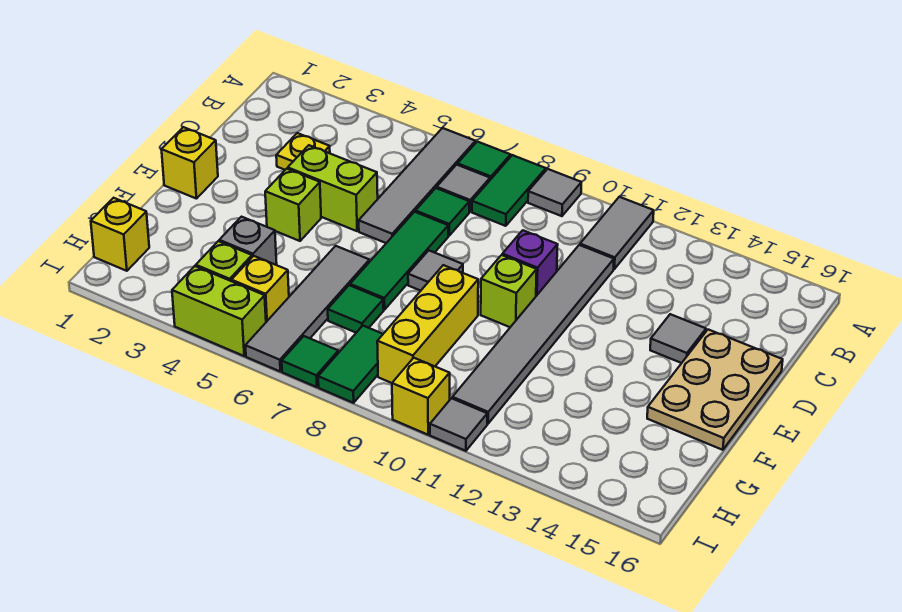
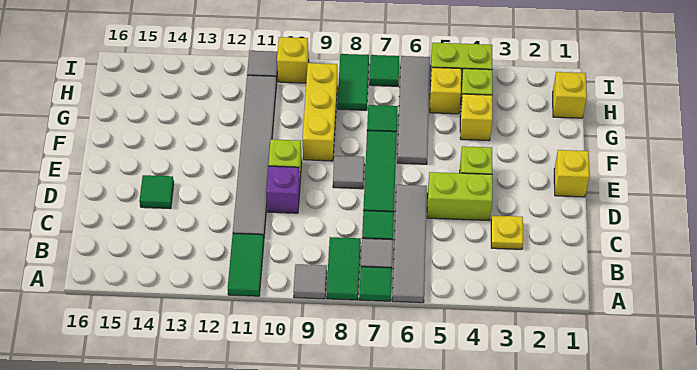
grey tile A11:B11 level 1 -> green tile A11:B11 level 1
grey tile D14 level 1 -> green tile D14 level 1
tan plate D15:F16 level 1 -> none
grey brick G4 level 1 -> yellow brick G4 level 1

